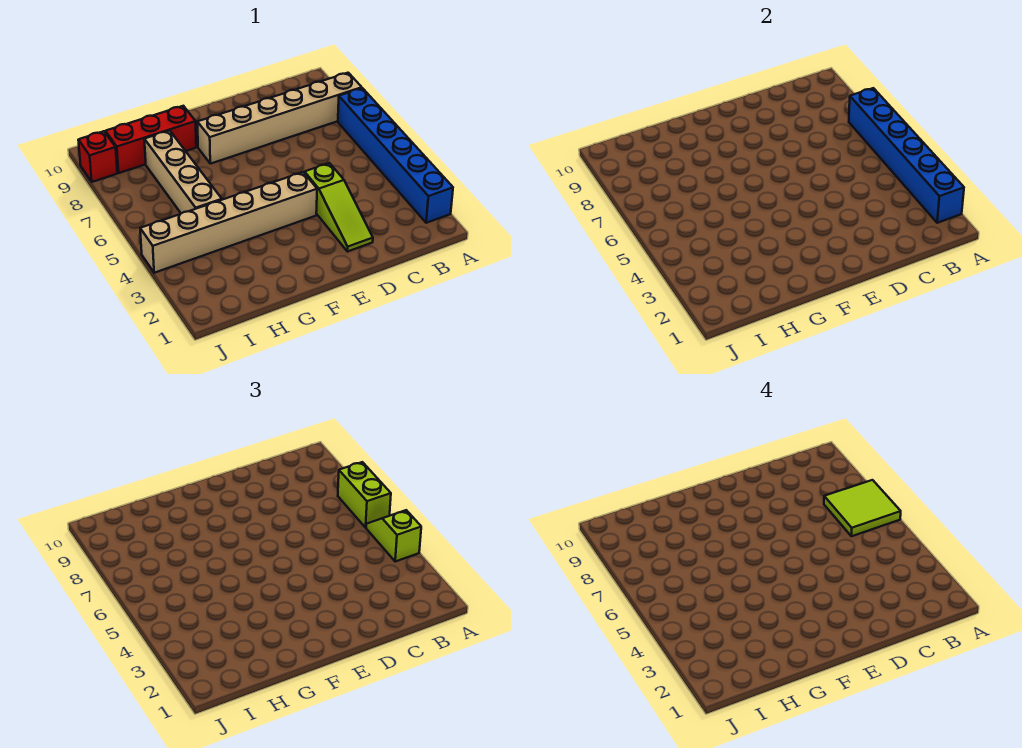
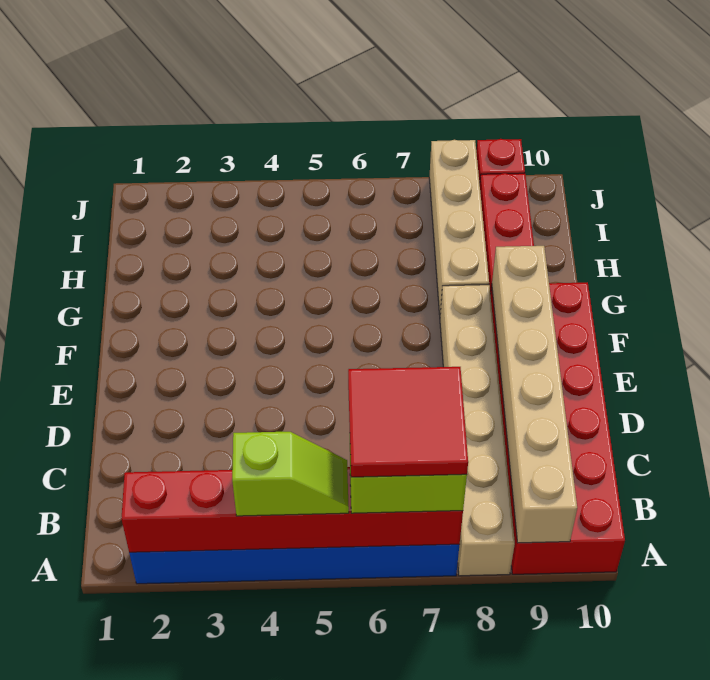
blue brick A2:A7 level 2 -> red brick A2:A7 level 2
lime tile A6:B7 level 4 -> red tile A6:B7 level 4
none -> red brick A9:F10 level 1
lime slope D2:D4 level 1 top 4 -> none
tan brick E4:J4 level 1 -> tan brick A9:F9 level 2
tan brick H5:H8 level 1 -> tan brick G8:J8 level 1

